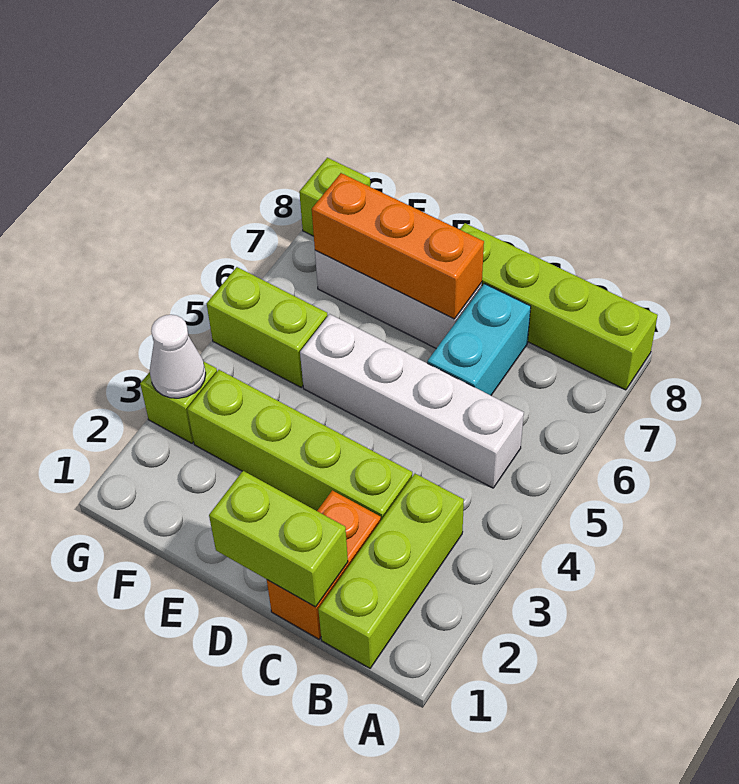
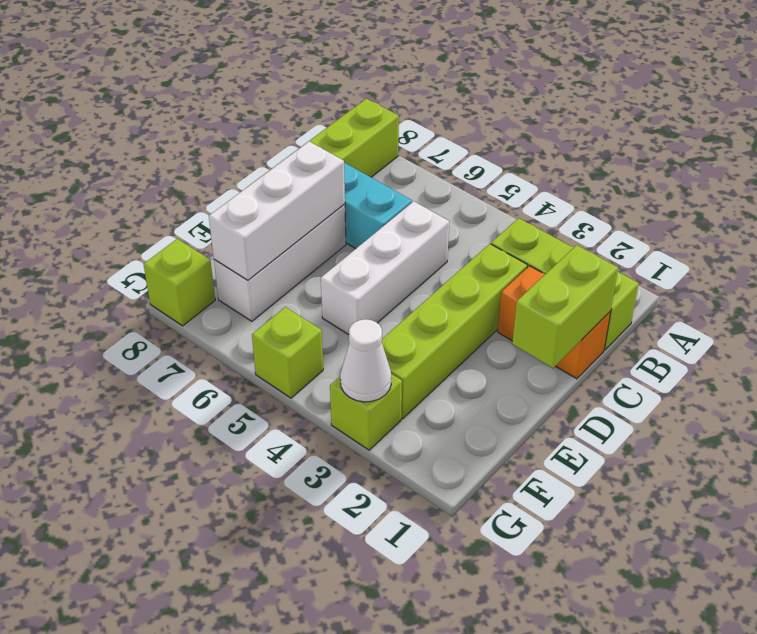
white brick B5:E5 level 1 -> white brick C5:E5 level 1
orange brick D7:F7 level 2 -> white brick D7:F7 level 2
lime brick F5:G5 level 1 -> lime brick G5 level 1

